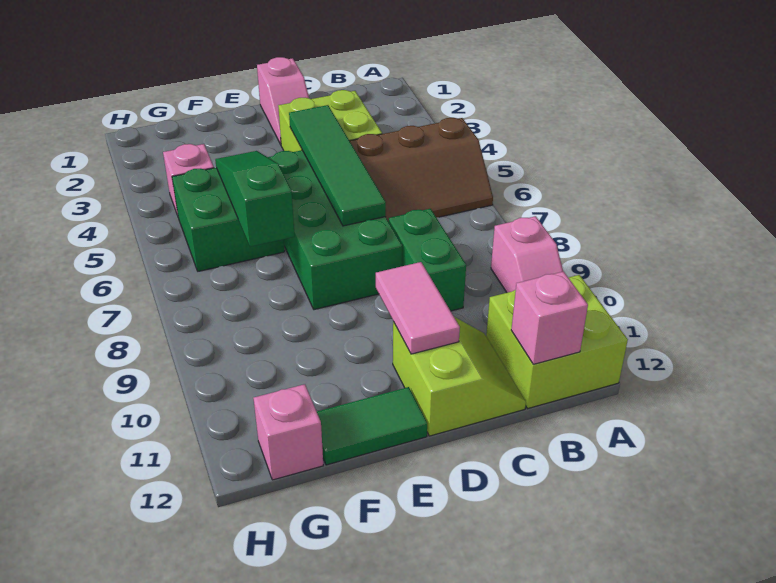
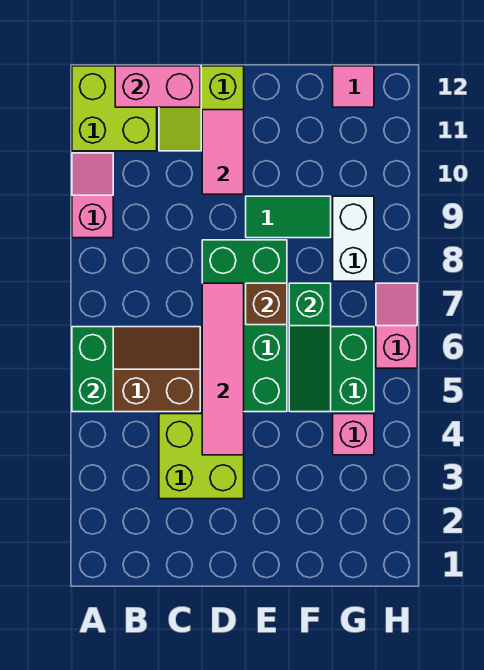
pink brick B12 level 2 -> pink brick B12:C12 level 2
green brick C8:C9 level 1 -> green brick A5:A6 level 2
pink slope D1:D2 level 1 top 1 -> pink slope H6:H7 level 1 top 6
green tile D4:D7 level 2 -> pink tile D4:D7 level 2
none -> brown brick E7 level 2
green tile E12:F12 level 1 -> green tile E9:F9 level 1
none -> white brick G8:G9 level 1
pink brick G12 level 1 -> pink tile G12 level 1

